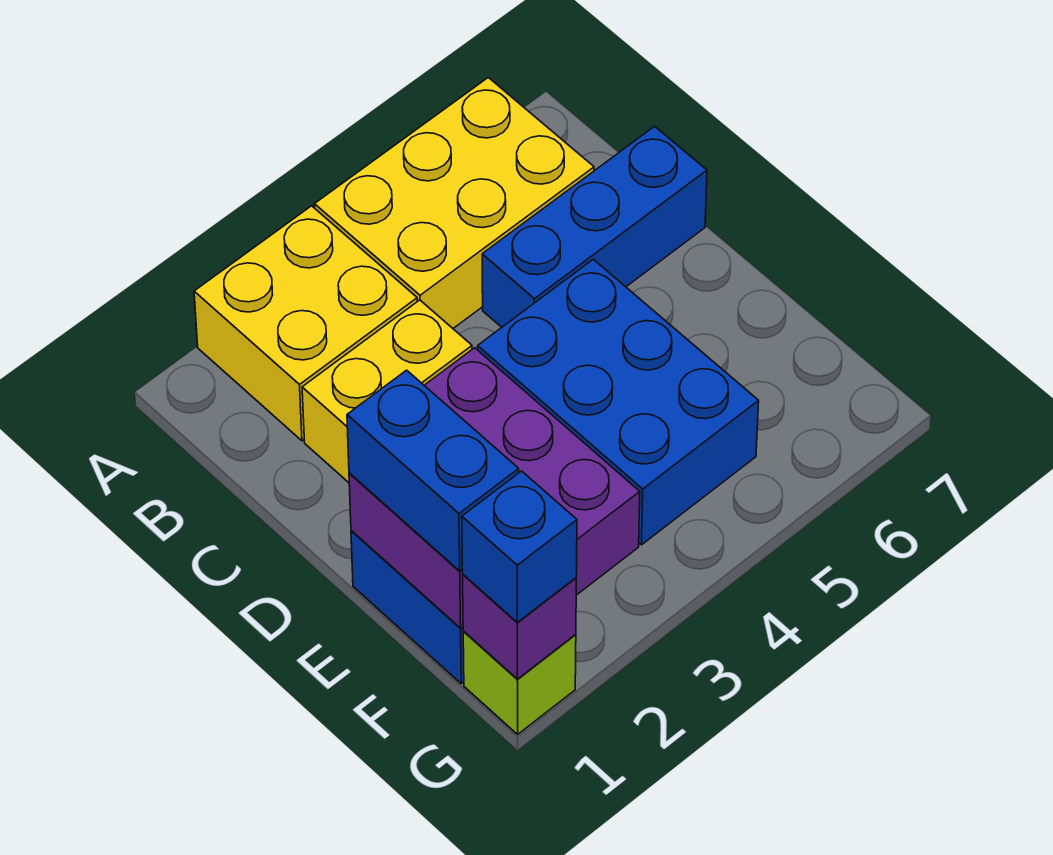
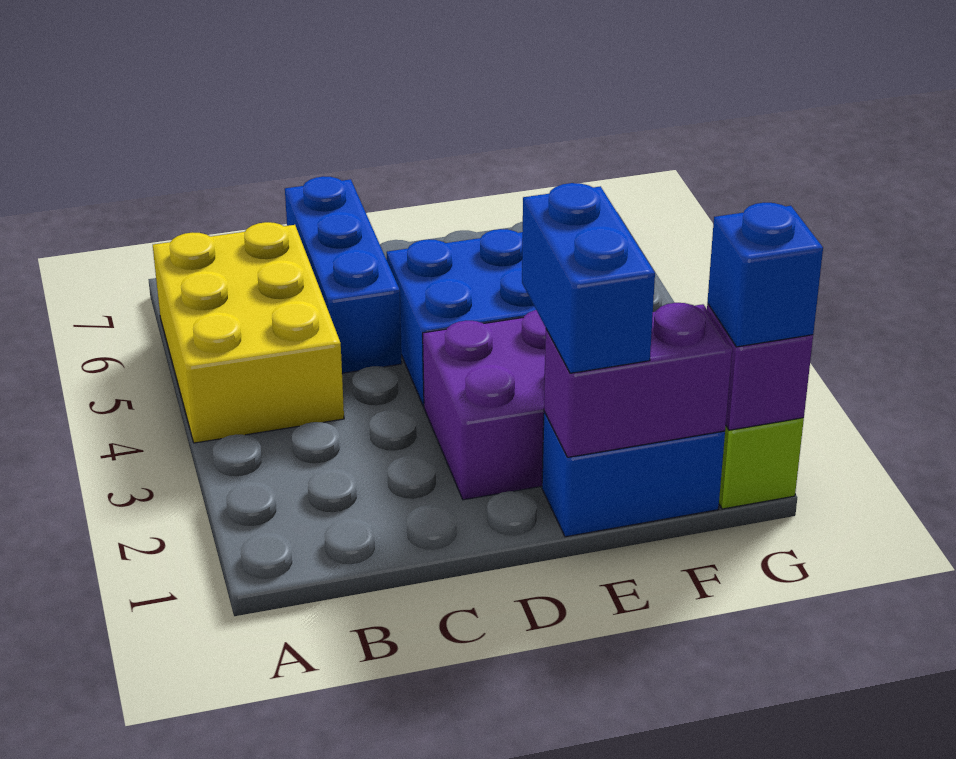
yellow brick A2:B3 level 1 -> none
yellow brick C2:C3 level 1 -> none
blue brick E1:F1 level 3 -> blue brick E1:E2 level 3

